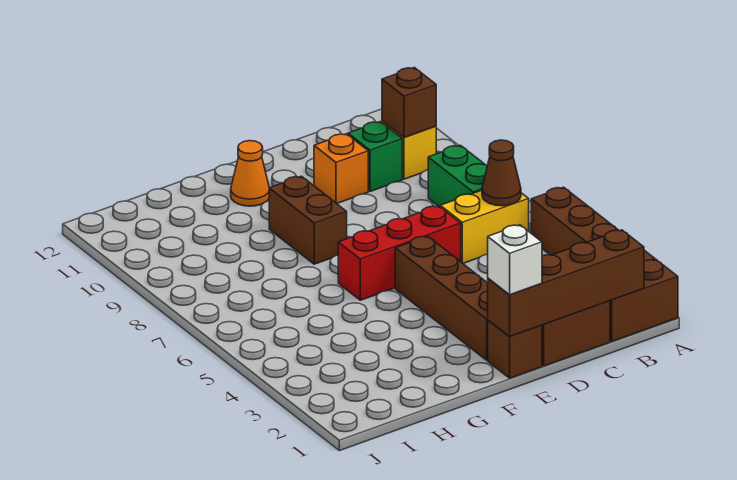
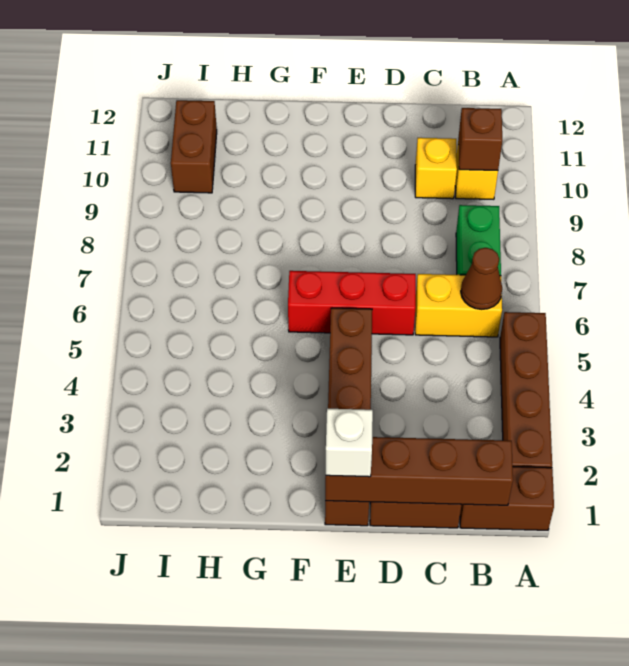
green brick C10 level 1 -> yellow brick C10 level 1
orange brick D10 level 1 -> none
brown brick F8:F9 level 1 -> brown brick I10:I11 level 1
orange cone F11 level 1 -> none

